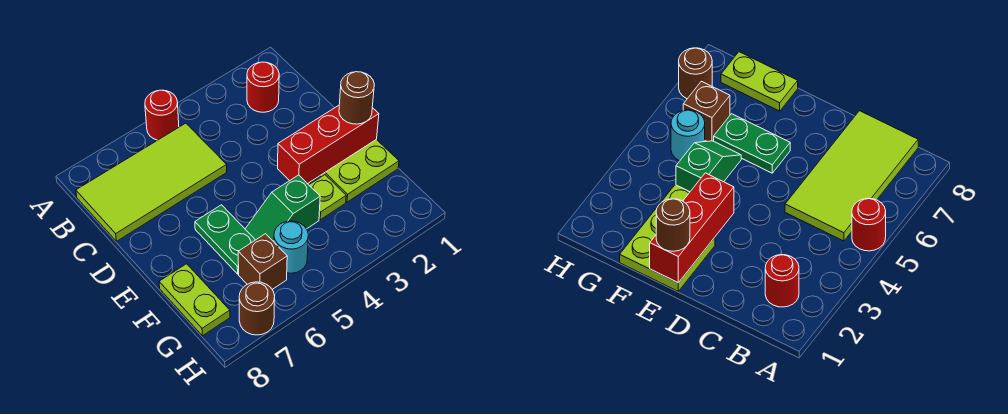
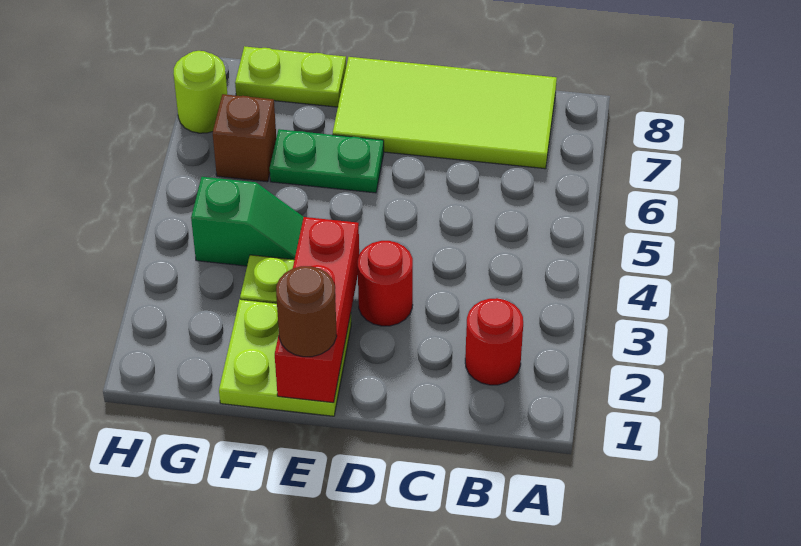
red round brick A5 level 1 -> red round brick D3 level 1
lime tile B5:C8 level 1 -> lime tile B7:E8 level 1
green slope F4:F5 level 1 top 4 -> green slope F4:G4 level 1 top G
cyan round brick G5 level 1 -> none
brown round brick H7 level 1 -> lime round brick H7 level 1

